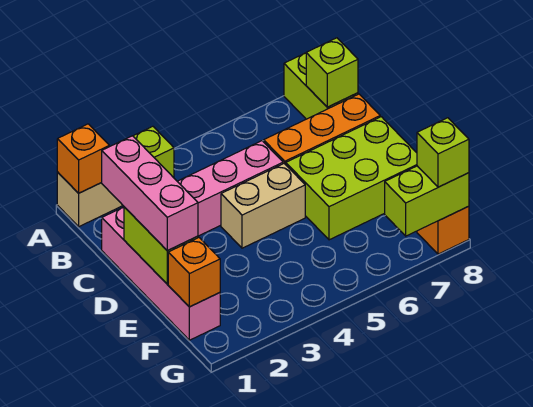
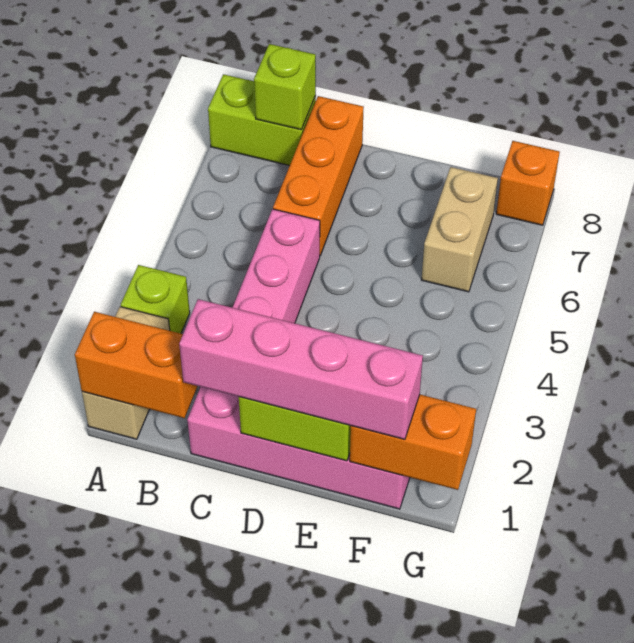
orange brick A1 level 2 -> orange brick A1:B1 level 2
pink brick C1:E1 level 3 -> pink brick C1:F1 level 3
tan brick D4:D5 level 1 -> tan brick F6:F7 level 1
lime brick D6:E8 level 1 -> none
orange brick F1 level 2 -> orange brick F1:G1 level 2
lime brick G7:G8 level 2 -> none
lime brick G8 level 3 -> none

